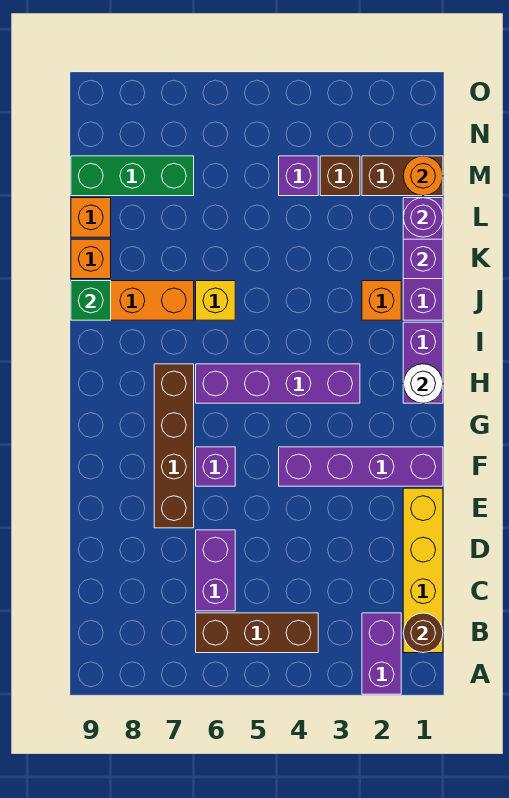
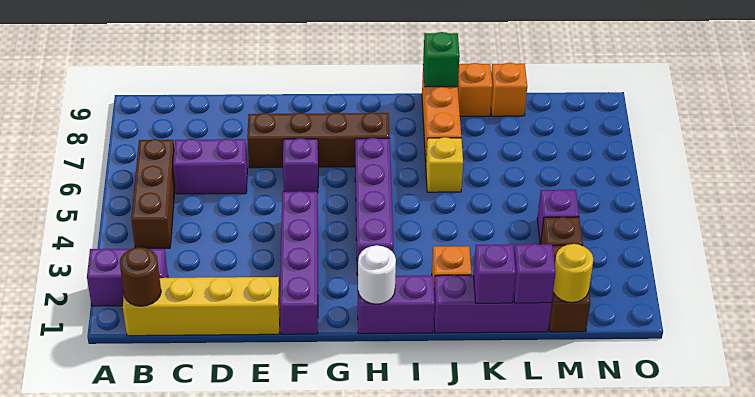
purple round brick L1 level 2 -> purple brick L1 level 2
orange round brick M1 level 2 -> yellow round brick M1 level 2
green brick M7:M9 level 1 -> none

